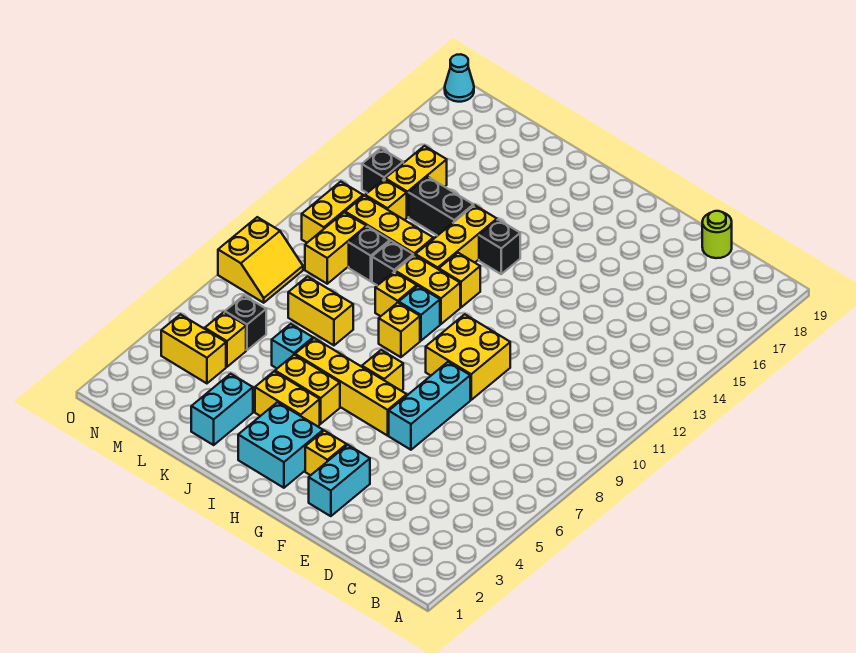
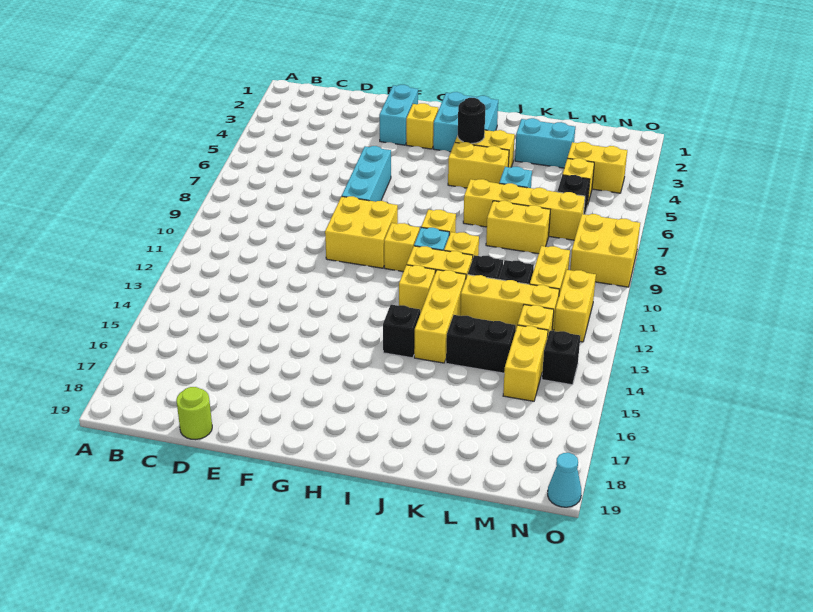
yellow brick G6:J6 level 1 -> yellow brick J7:M7 level 1
yellow brick H7 level 1 -> yellow brick H10 level 1
none -> black round brick I4 level 2
cyan brick K2:K3 level 1 -> cyan brick K3:L3 level 1
yellow slope N8:O9 level 1 top O -> yellow brick N8:O9 level 1

